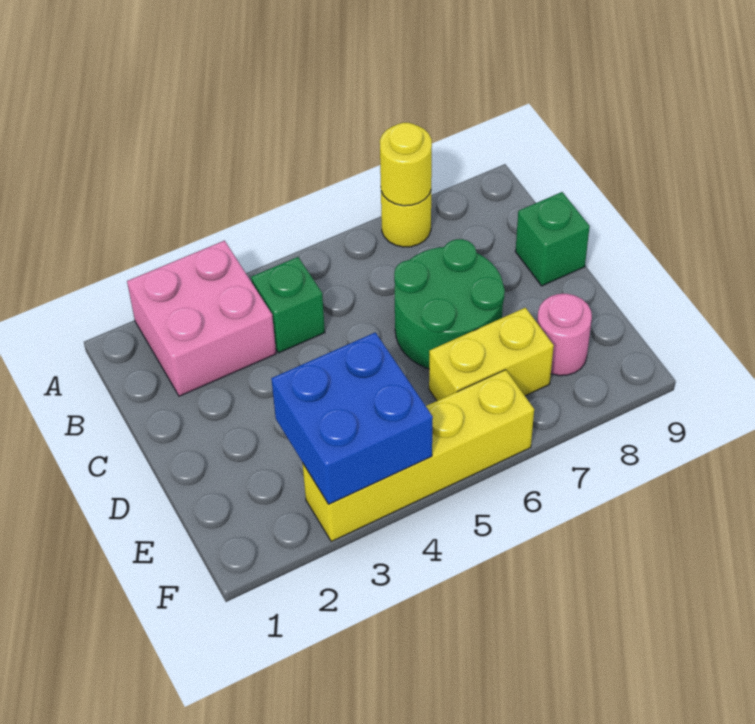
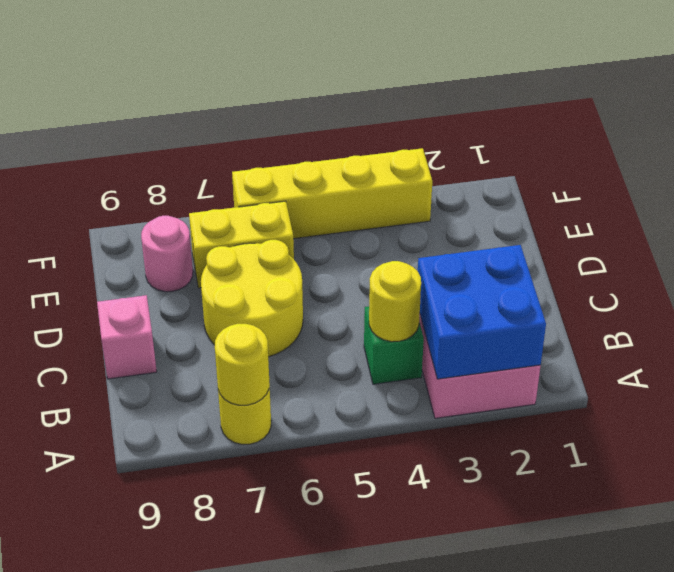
none -> yellow round brick B4 level 2
green round brick C6:D7 level 1 -> yellow round brick C6:D7 level 1
green brick C9 level 1 -> pink brick C9 level 1
blue brick E3:F4 level 2 -> blue brick A2:B3 level 2

